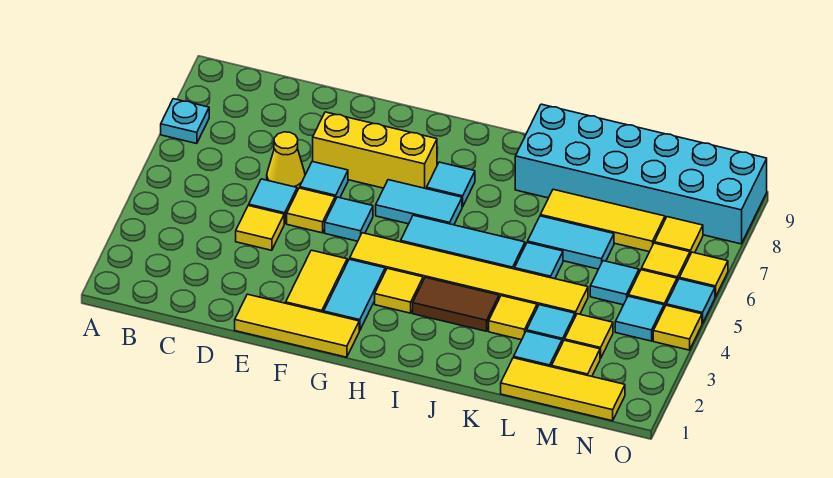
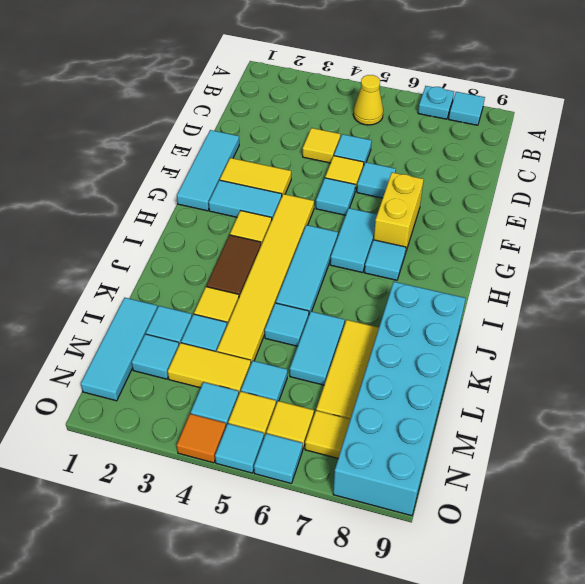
none -> cyan tile A8 level 1
yellow cone D6 level 1 -> yellow cone B5 level 1
yellow tile E1:G1 level 1 -> cyan tile E1:G1 level 1
yellow brick E7:G7 level 1 -> yellow brick F7:G7 level 1
yellow tile L1:N1 level 1 -> cyan tile L1:N1 level 1
yellow tile M2 level 1 -> cyan tile M2 level 1
yellow tile M3 level 1 -> yellow tile M3:M4 level 1
yellow tile O4 level 1 -> orange tile O4 level 1
yellow tile O6 level 1 -> cyan tile O6 level 1

